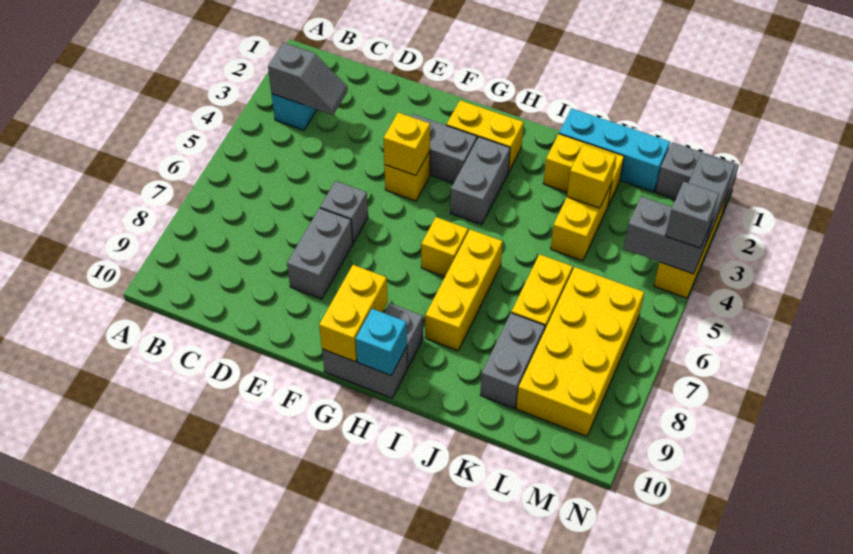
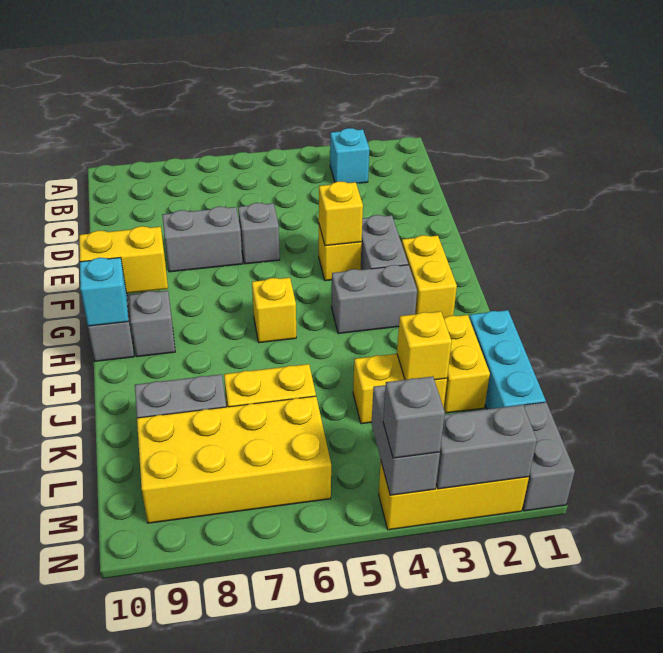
grey slope B3:C3 level 2 top B -> none
yellow brick I6:I8 level 1 -> none

